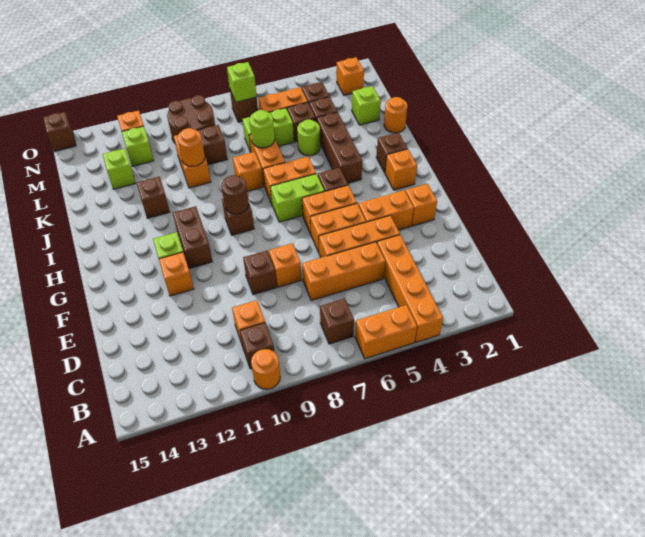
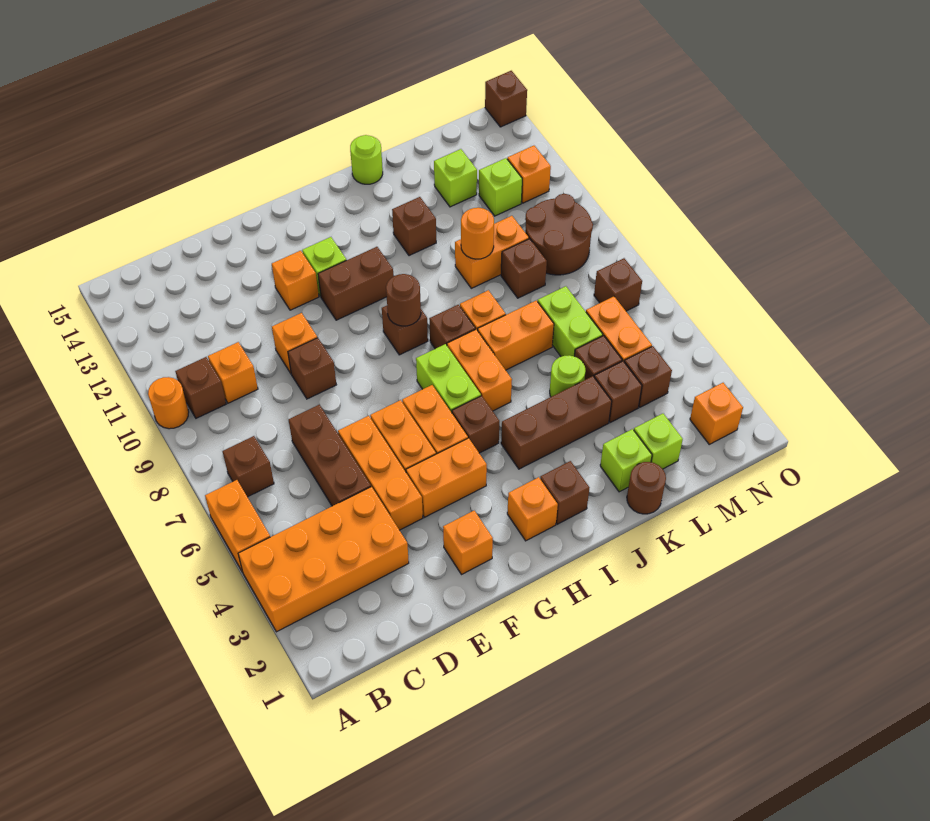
orange brick A4:D4 level 1 -> orange brick A3:D4 level 1
orange brick D5:D7 level 1 -> brown brick D5:D7 level 1
orange brick E8 level 1 -> orange brick E10 level 1
orange brick F3:F4 level 1 -> orange brick F4:G4 level 1
none -> brown brick I8 level 1
orange round brick K1 level 1 -> brown round brick K1 level 1
lime round brick K7 level 2 -> lime round brick J15 level 1
lime brick N7 level 2 -> lime brick K2 level 1

